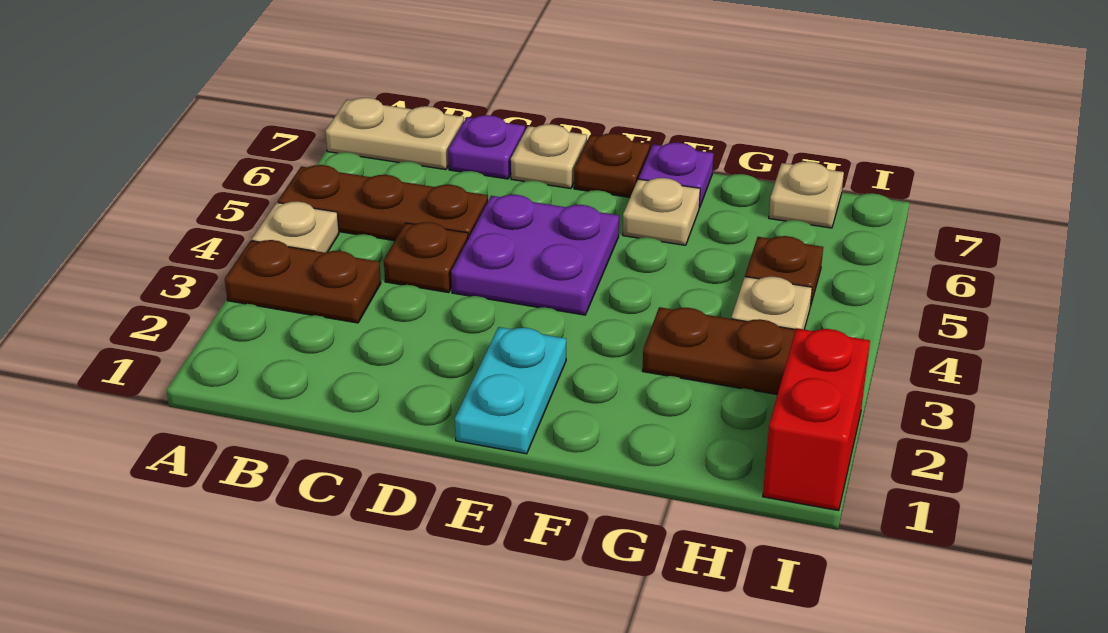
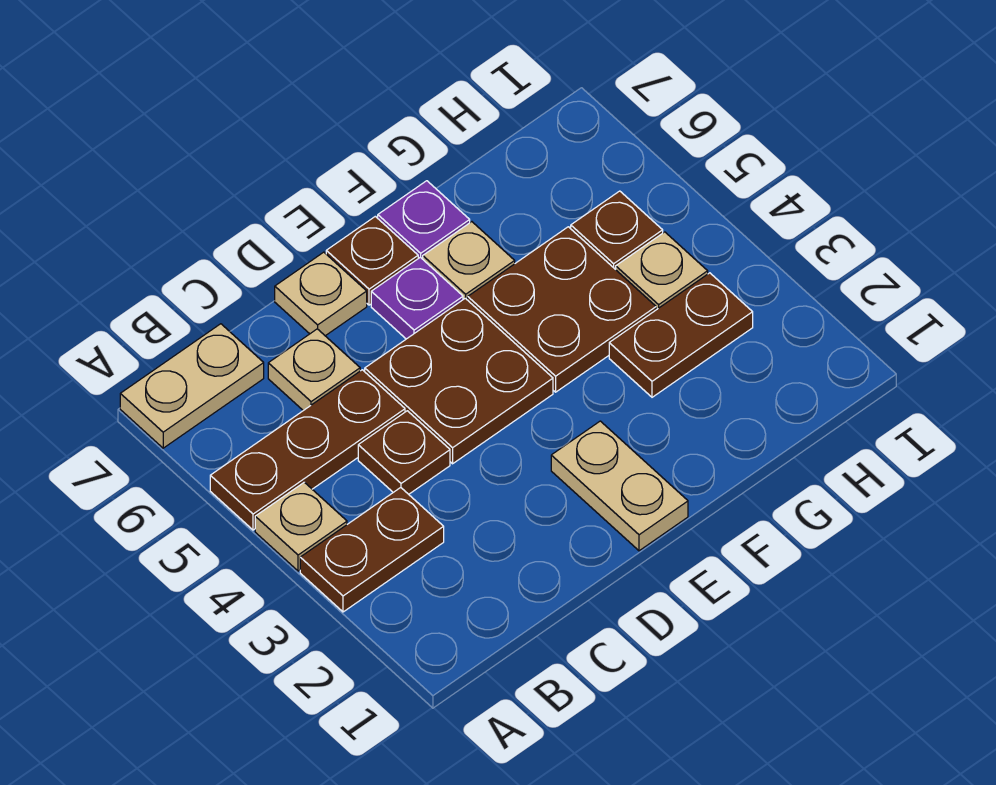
purple plate C7 level 1 -> purple plate E6 level 1
purple plate D4:E5 level 1 -> brown plate D4:E5 level 1
cyan plate E1:E2 level 1 -> tan plate E1:E2 level 1
none -> brown plate F4:G5 level 1
tan plate H7 level 1 -> tan plate C6 level 1
red brick I1:I2 level 1 -> none

